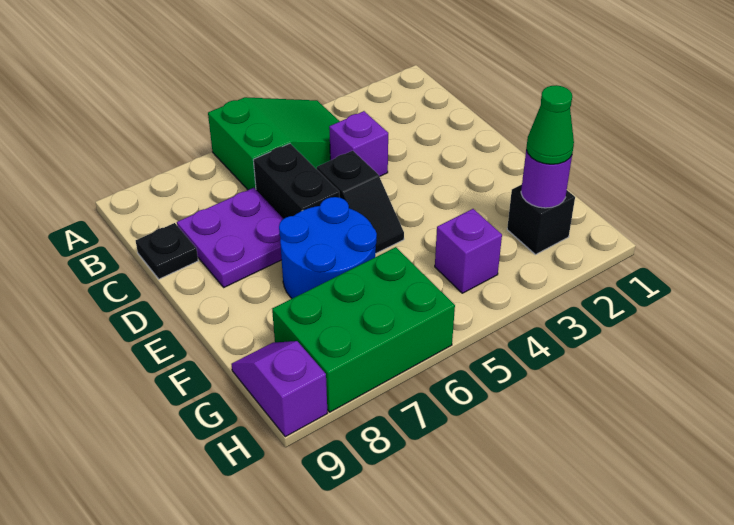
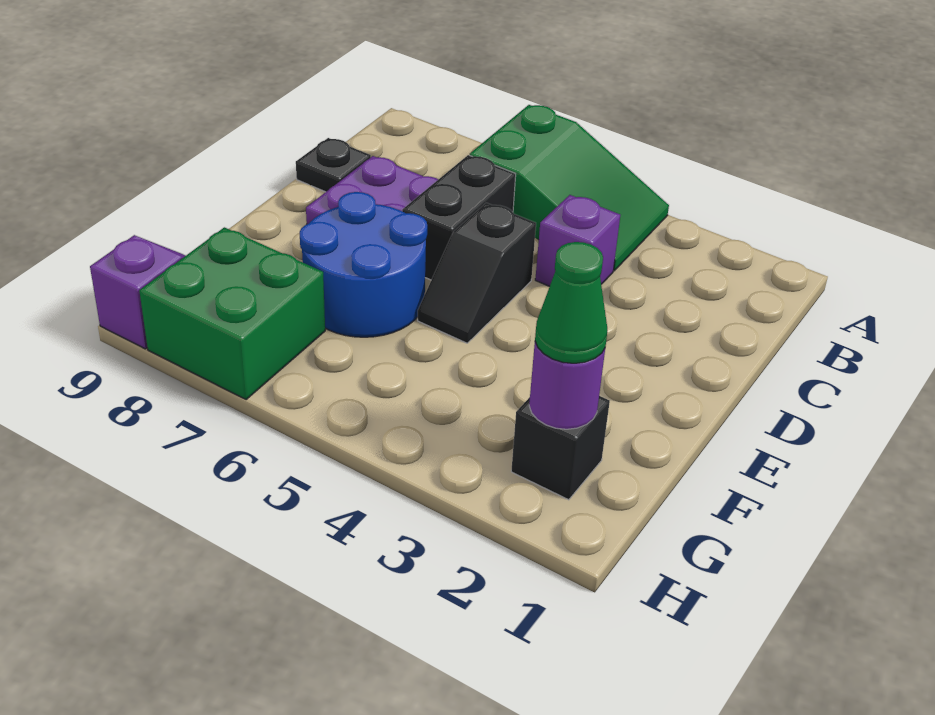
purple brick G4 level 1 -> none
green brick G6:H8 level 1 -> green brick G7:H8 level 1

